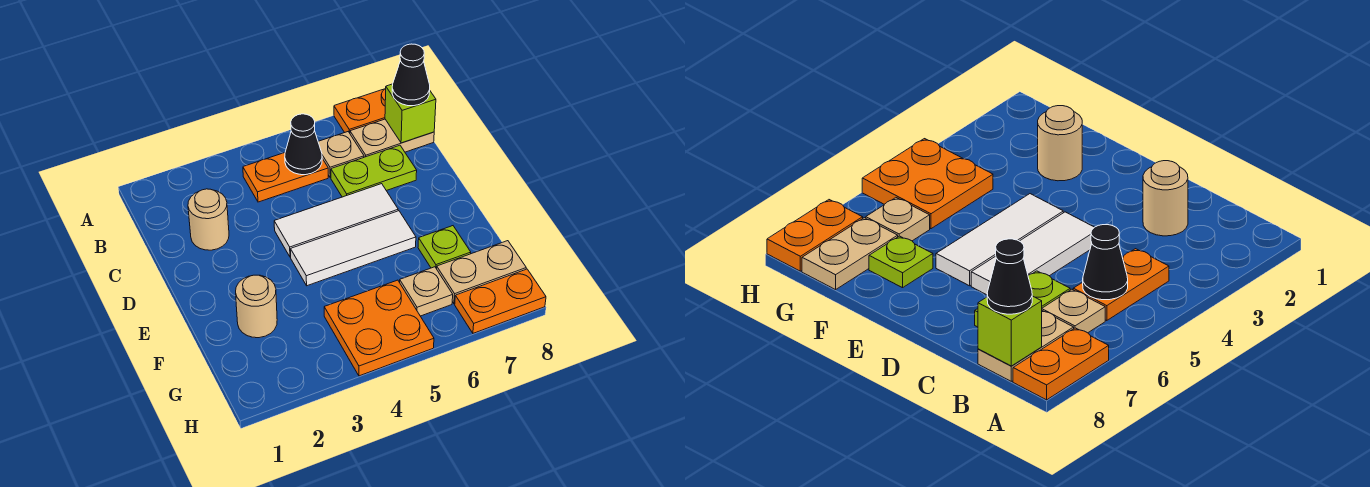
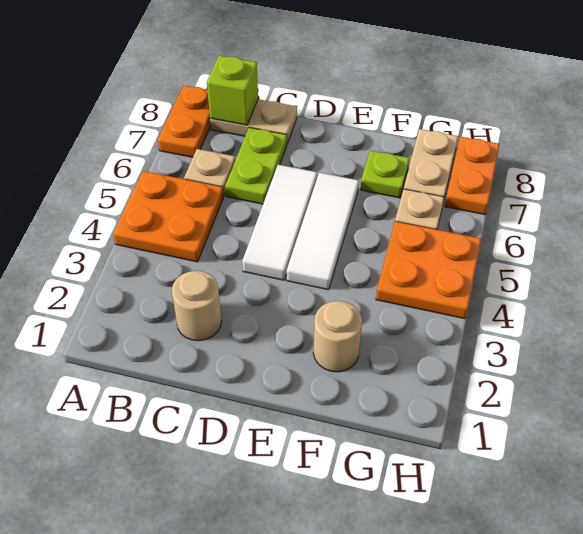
orange plate B4:B5 level 1 -> orange plate A4:B5 level 1
black cone B5 level 2 -> none
tan plate B7:B8 level 1 -> tan plate B8:C8 level 1
black cone B8 level 3 -> none

